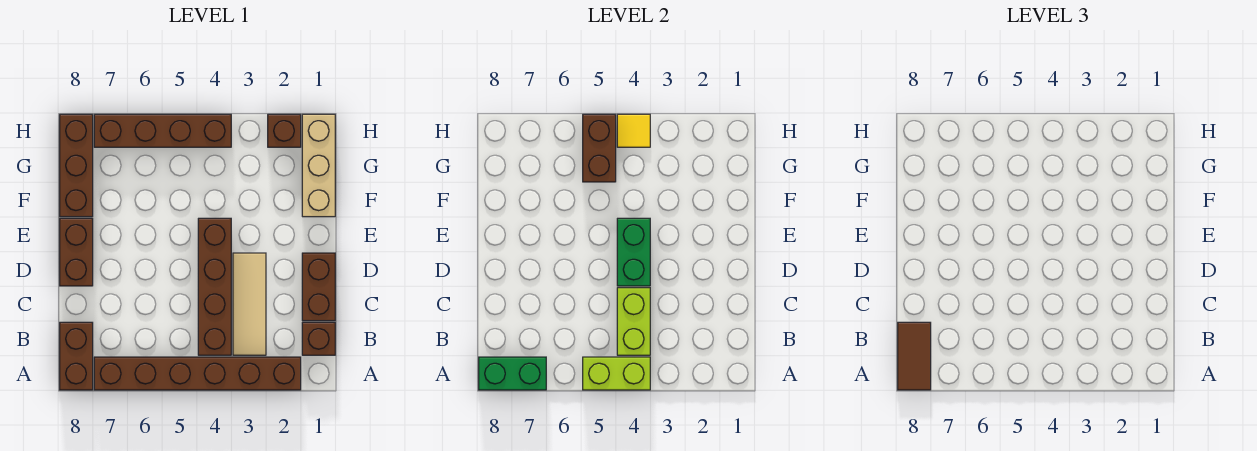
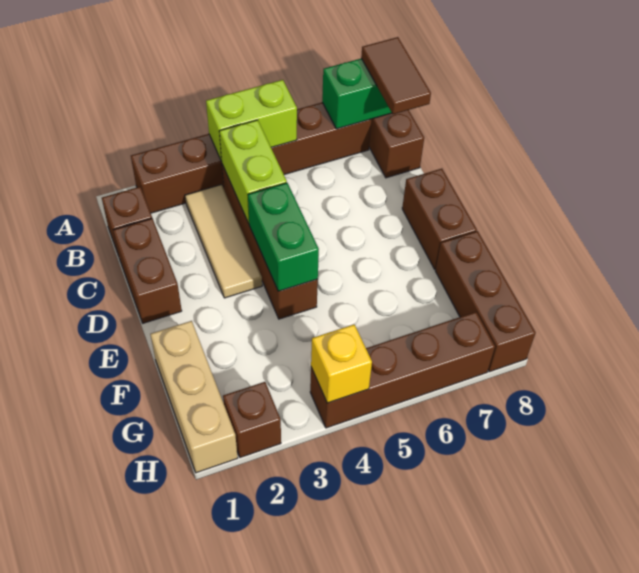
brown brick G5:H5 level 2 -> none
yellow tile H4 level 2 -> yellow brick H4 level 2

